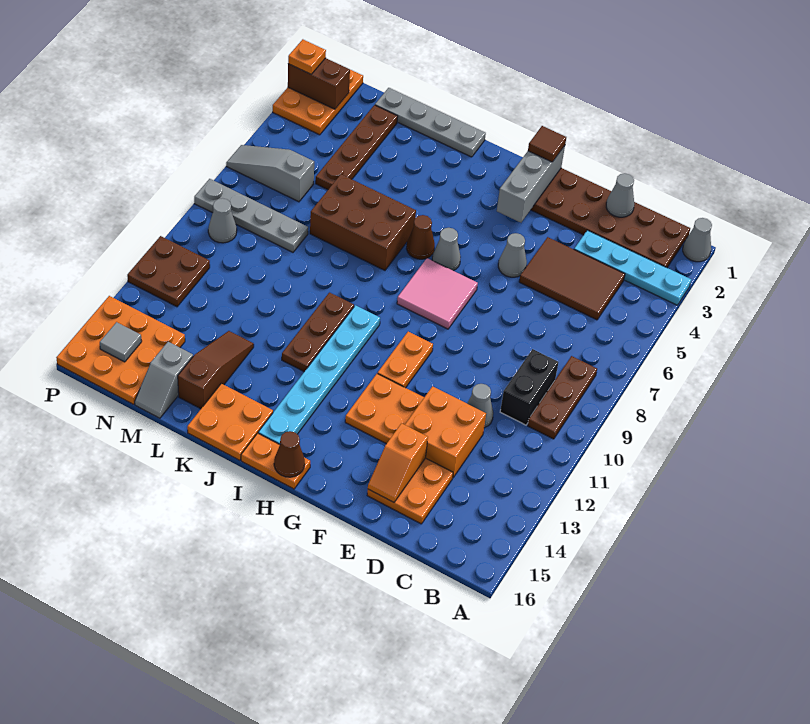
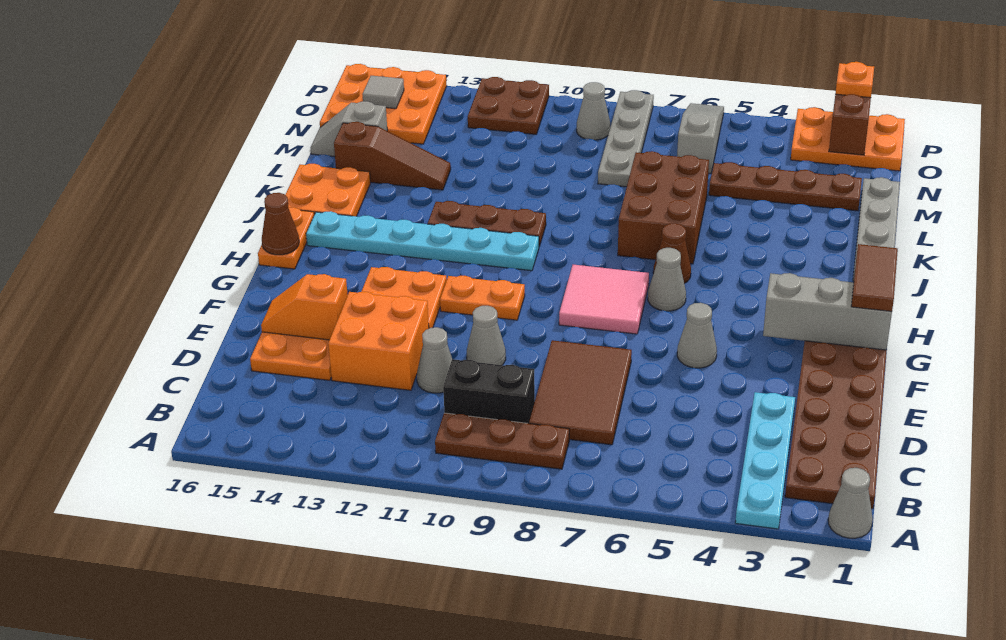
brown tile C4:E5 level 1 -> brown tile C7:E8 level 1
grey cone D1 level 2 -> grey cone E10 level 1
brown tile G1 level 3 -> brown tile G1:H1 level 3

